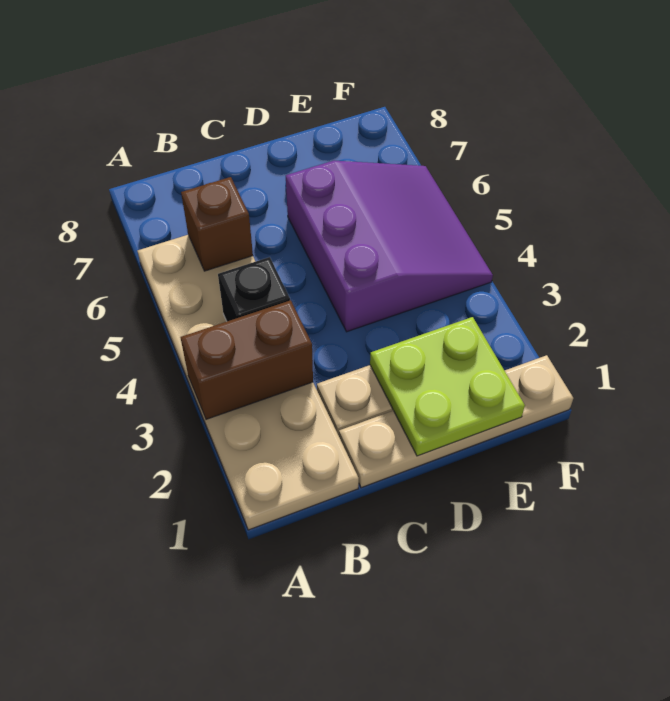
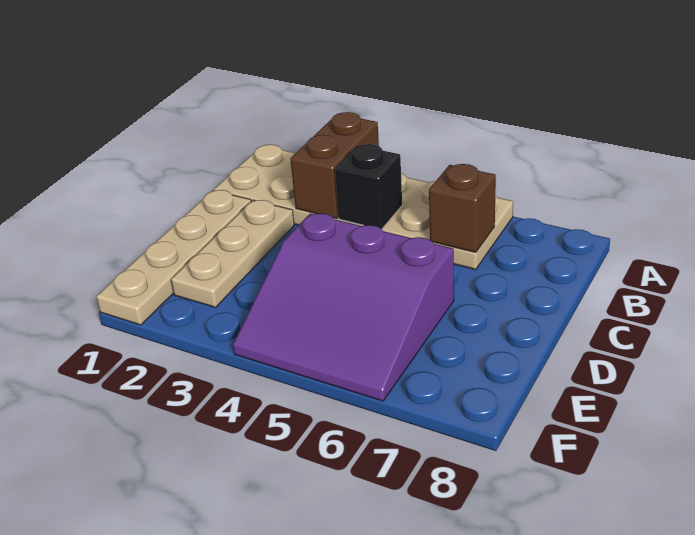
lime plate D1:E2 level 2 -> none

